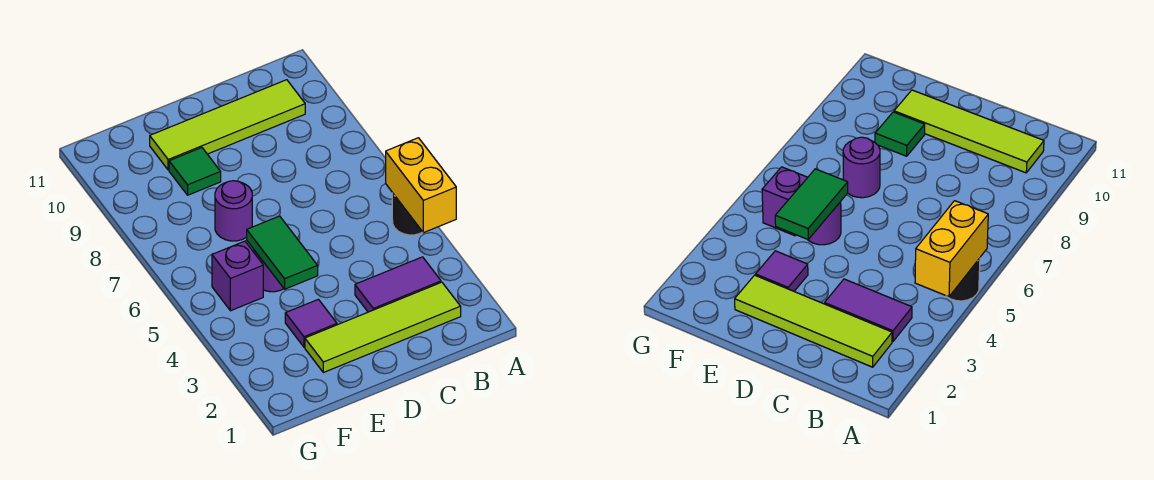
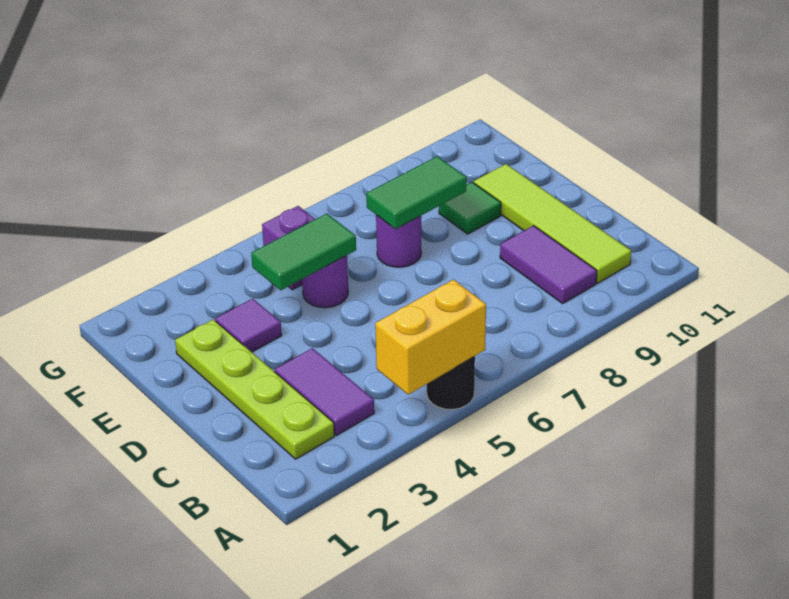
lime tile B2:E2 level 1 -> lime plate B2:E2 level 1
none -> purple tile B9:C9 level 1
none -> green tile E7:E8 level 2

